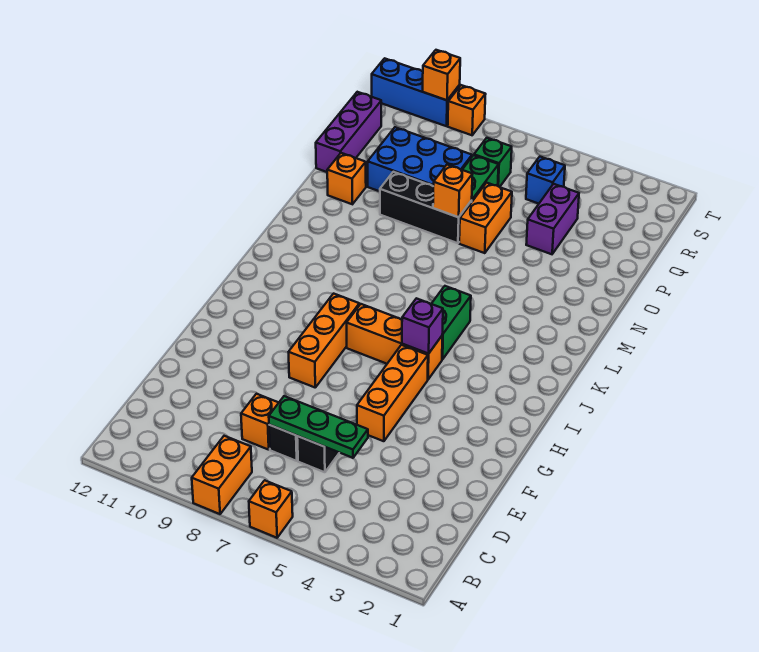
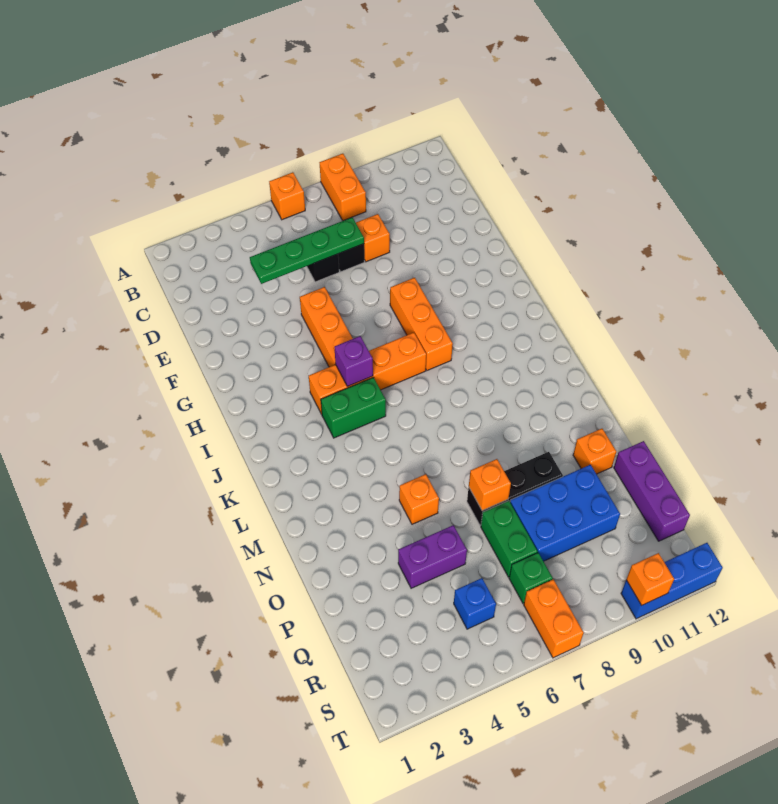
green plate D5:D7 level 2 -> green plate D4:D7 level 2
orange brick I5:I7 level 1 -> orange brick I4:I7 level 1
green brick J5:K5 level 1 -> green brick J4:J5 level 1
orange brick O6:P6 level 1 -> orange brick S7:T7 level 1
purple brick P4:Q4 level 1 -> purple brick P4:P5 level 1
orange brick T9 level 1 -> orange brick N5 level 1

